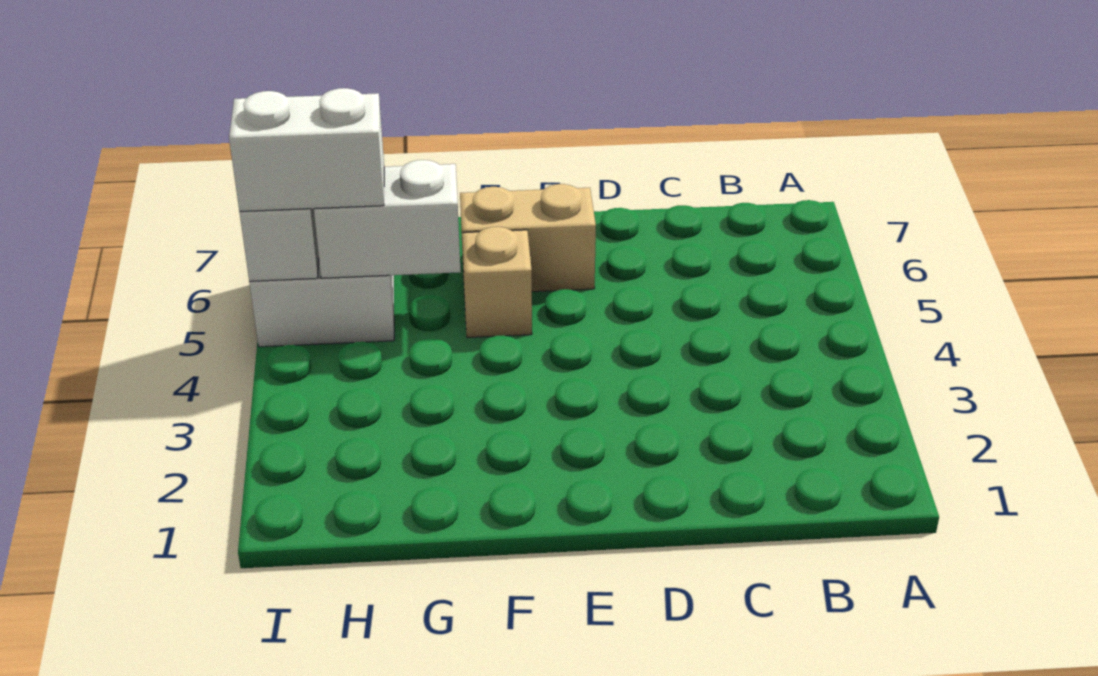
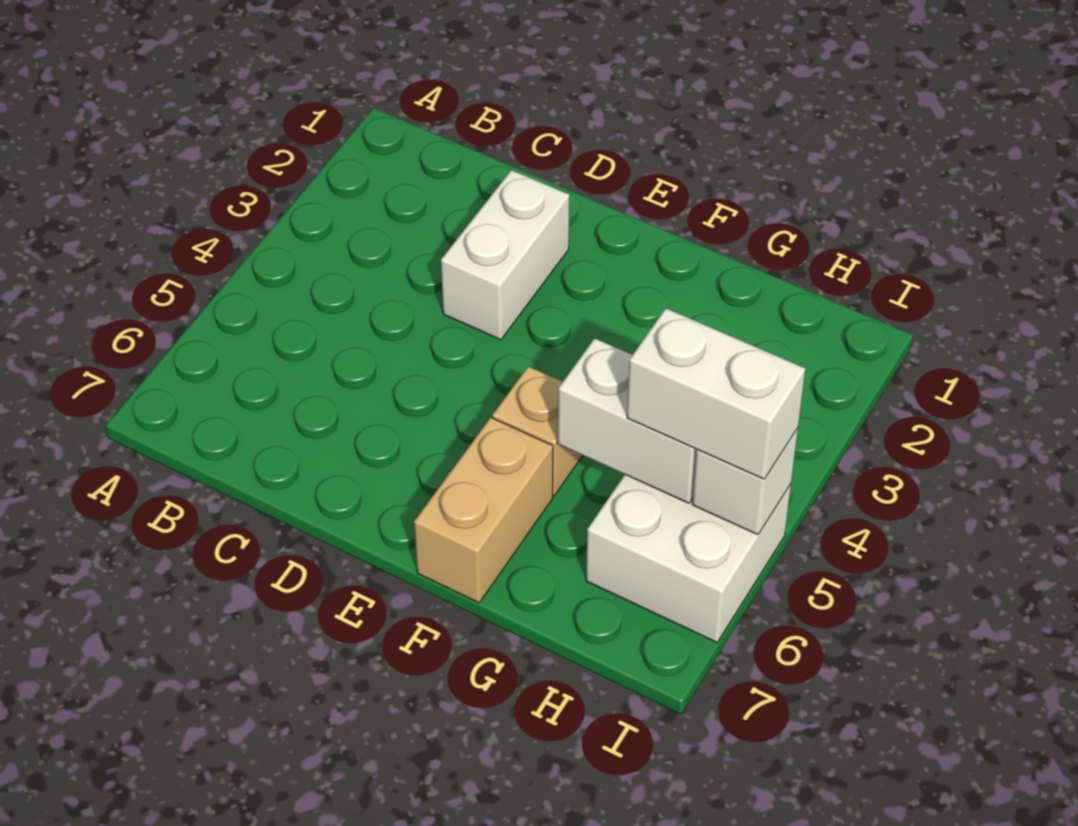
none -> white brick D2:D3 level 1
tan brick E6:F6 level 1 -> tan brick F6:F7 level 1

